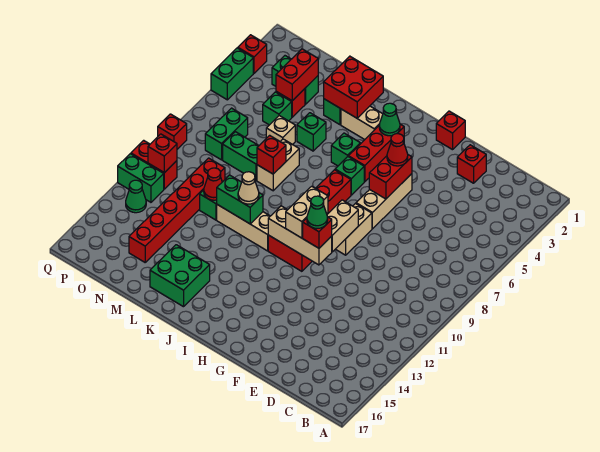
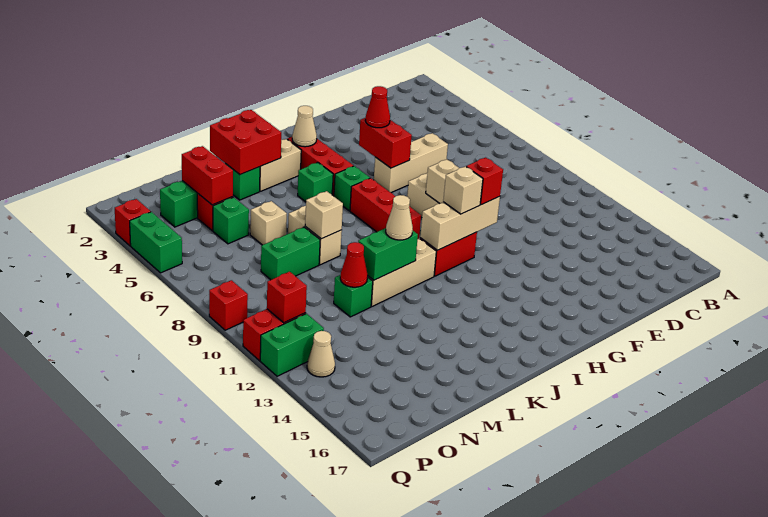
red brick E2 level 1 -> none
red brick G1 level 1 -> none
tan brick G5:G7 level 1 -> tan brick E6:G6 level 1
green cone G11 level 4 -> none
tan brick H10:H11 level 3 -> tan brick H11 level 3
green cone I3 level 2 -> tan cone I3 level 2
green brick K15:L16 level 1 -> none
green brick L5 level 1 -> none
red brick L8 level 2 -> tan brick L8 level 2
red brick N10:N15 level 1 -> none
green brick O7:O8 level 1 -> none
green cone P13 level 1 -> tan cone P13 level 1

